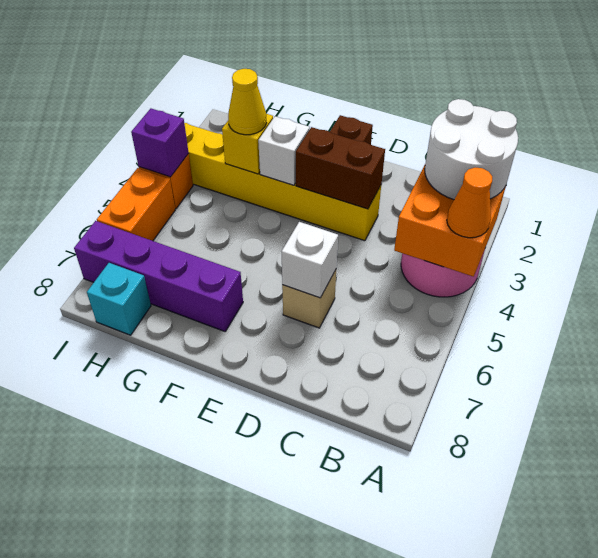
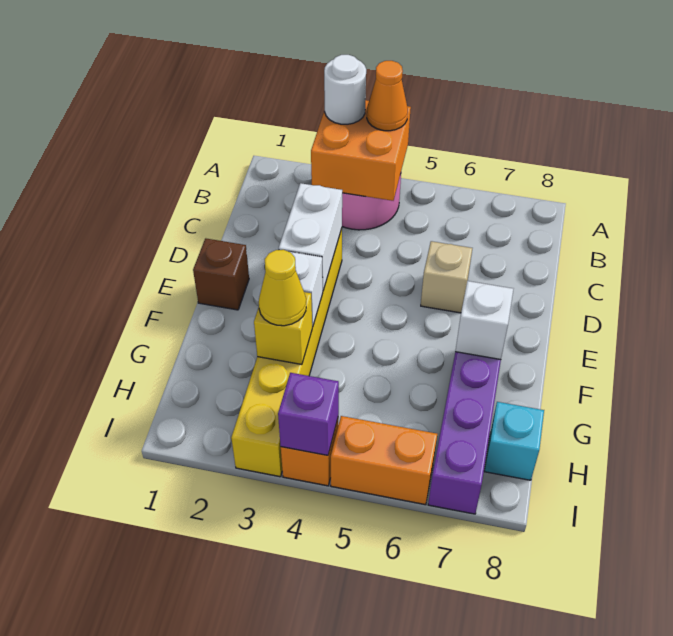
white round brick A2:B3 level 3 -> white round brick A3 level 3
brown brick D3:E3 level 2 -> white brick D3:E3 level 2
white brick D6 level 2 -> white brick F7 level 2

